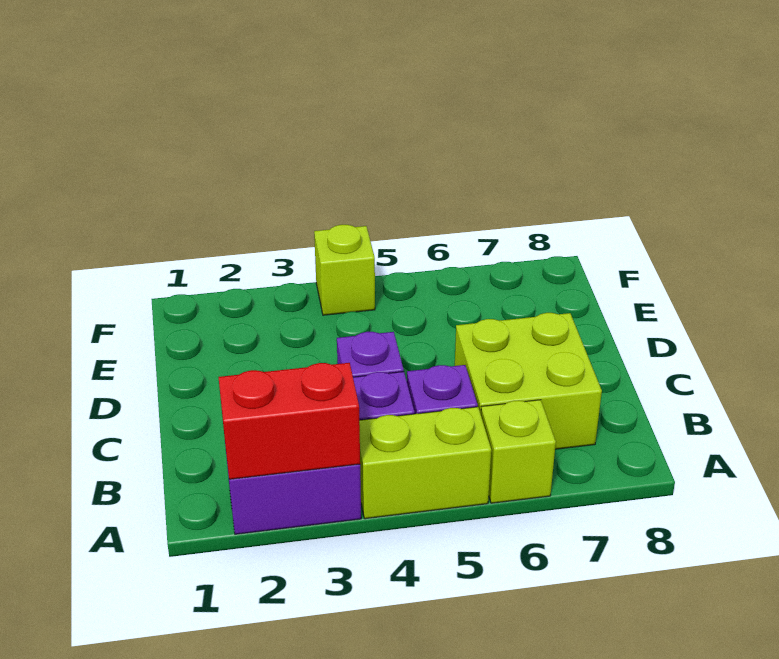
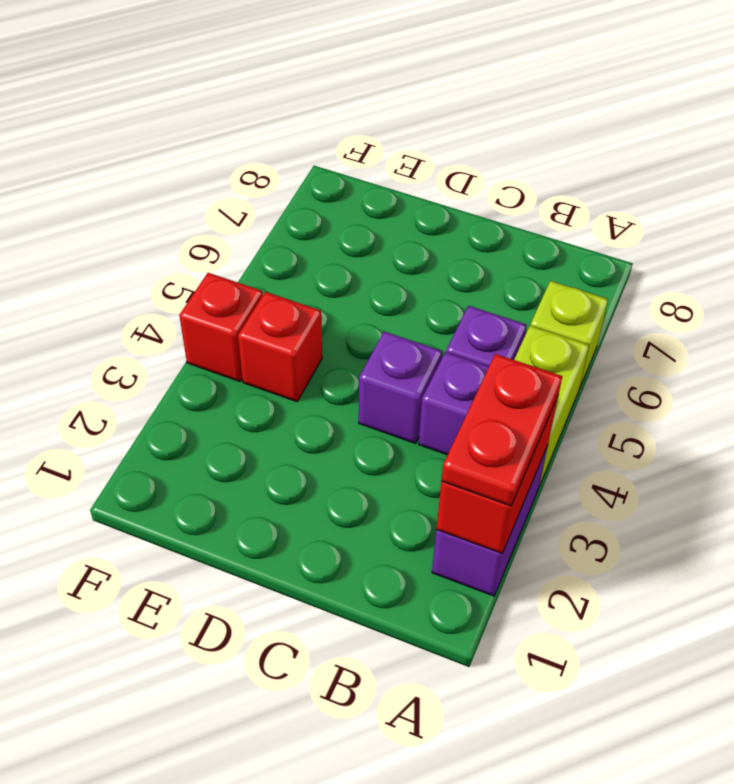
none -> red plate A2:A3 level 3
lime brick B6:C7 level 1 -> none
none -> red brick E4 level 1
lime brick F4 level 1 -> red brick F4 level 1

